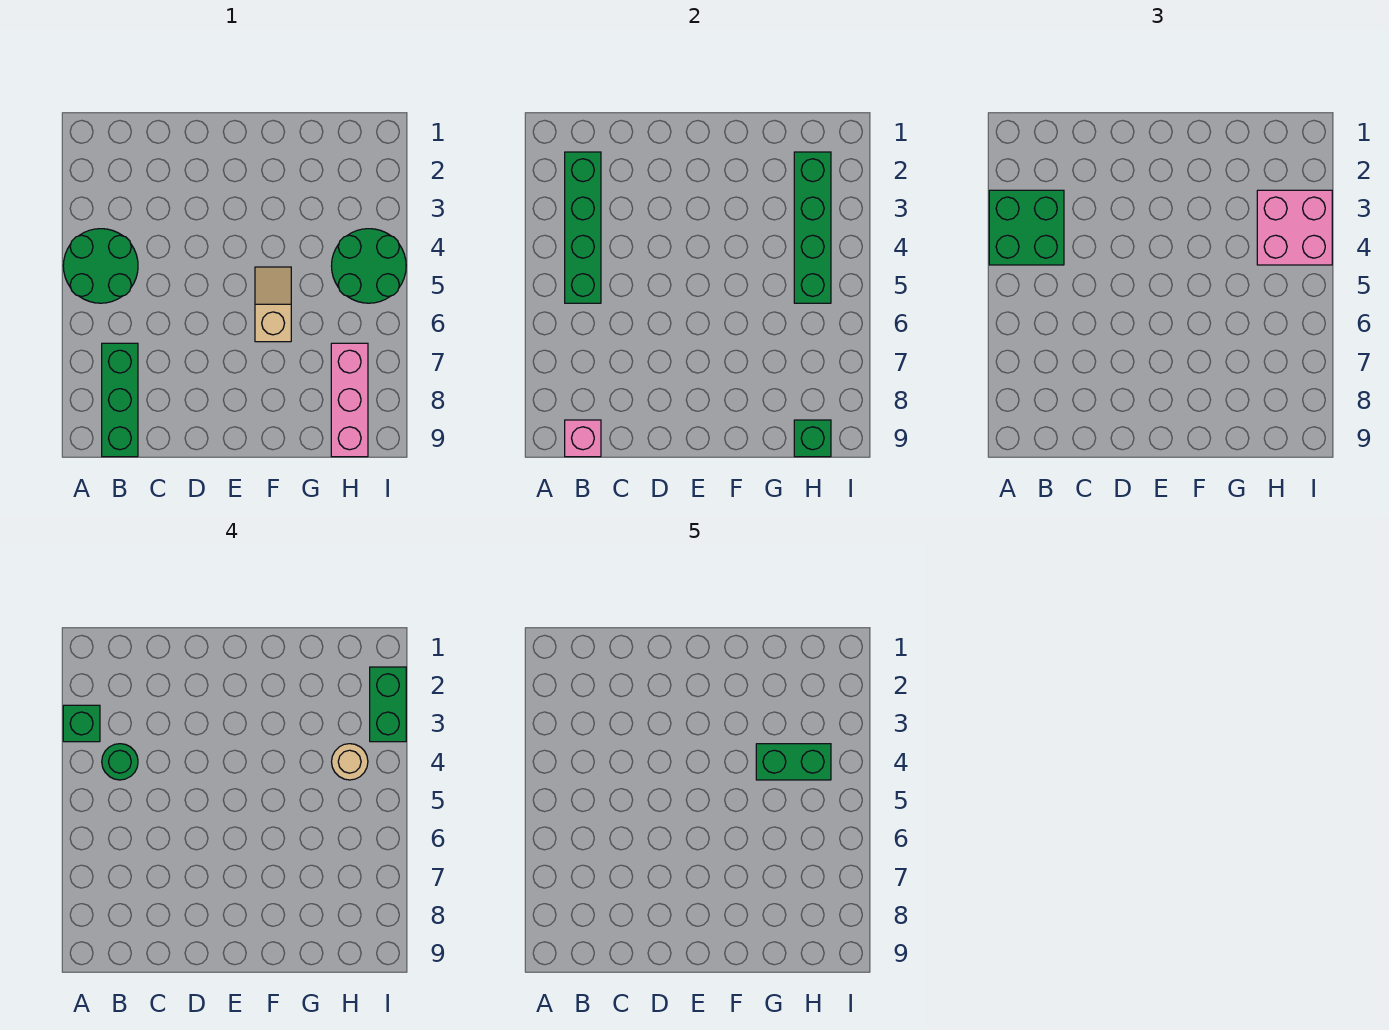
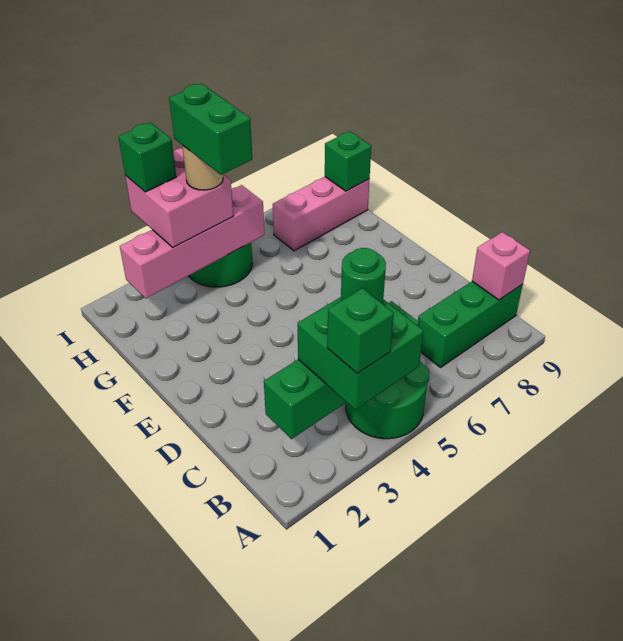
tan slope F5:F6 level 1 top 6 -> none
green brick H2:H5 level 2 -> pink brick H2:H5 level 2
green brick I2:I3 level 4 -> green brick I3 level 4

